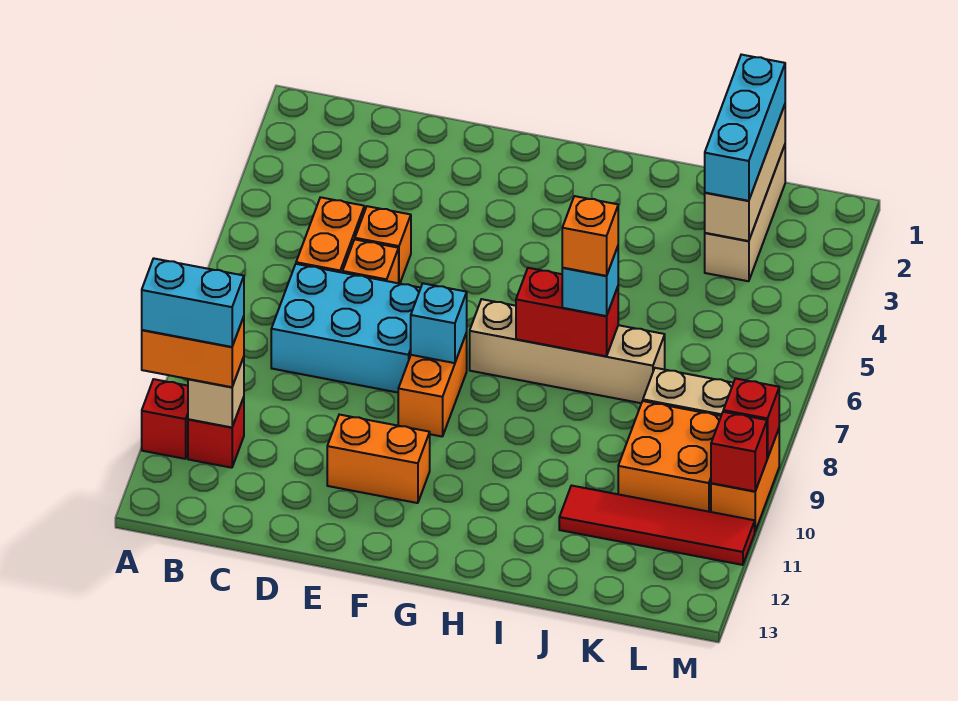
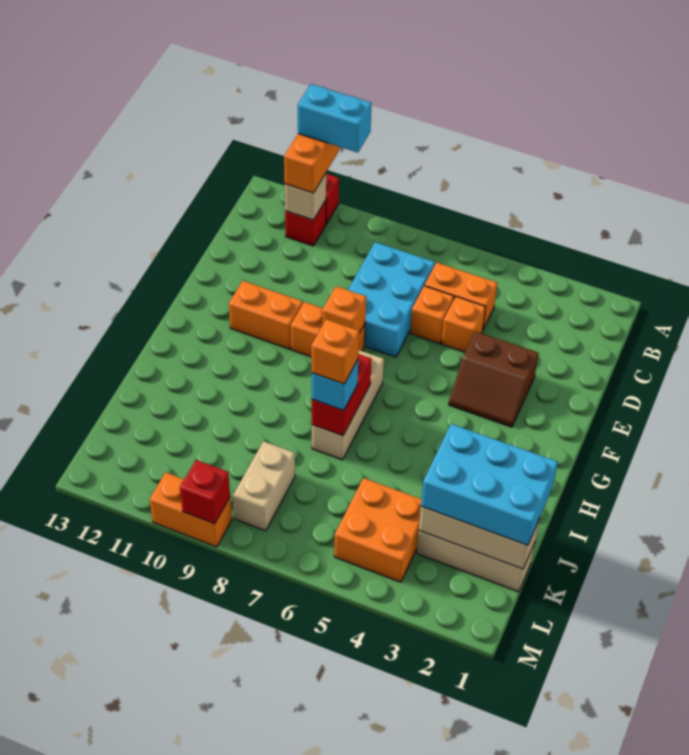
cyan brick A11:B11 level 4 -> cyan brick A10:A11 level 4
none -> brown slope E3:F4 level 1 top E
orange brick E11:F11 level 1 -> orange brick F10:F11 level 1
cyan brick F8 level 2 -> orange brick F8 level 2
tan brick G7:J7 level 1 -> tan brick G7:I7 level 1
red tile J11:M11 level 1 -> none
cyan brick K1:K3 level 3 -> cyan brick J1:K3 level 3
orange brick K9:L10 level 1 -> orange brick K4:L5 level 1
red brick M10 level 2 -> none

